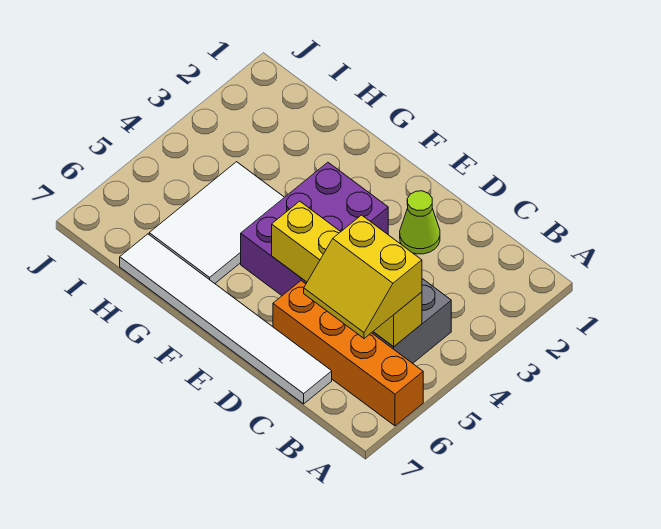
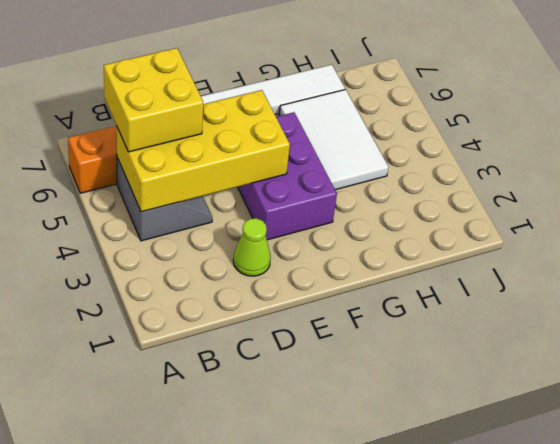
yellow brick B5:E5 level 2 -> yellow brick B4:E5 level 2
yellow slope B5:C6 level 3 top 5 -> yellow brick B5:C6 level 3

